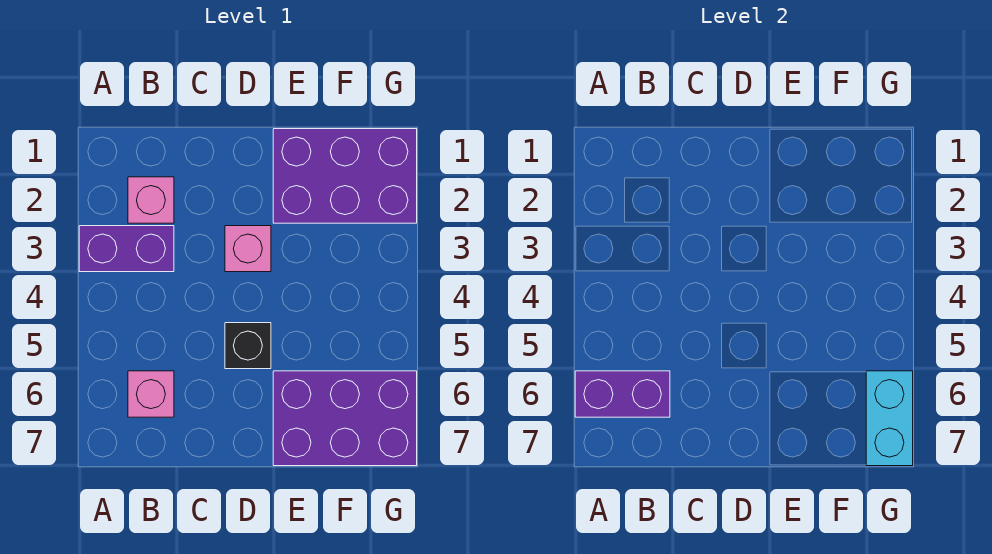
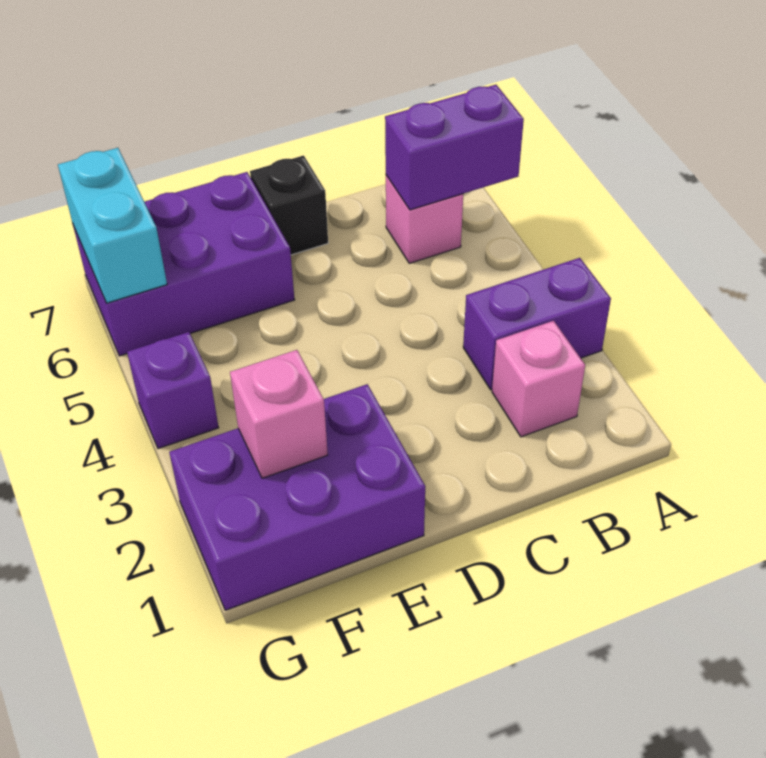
pink brick D3 level 1 -> pink brick F2 level 2
black brick D5 level 1 -> black brick D7 level 1
none -> purple brick G4 level 1

